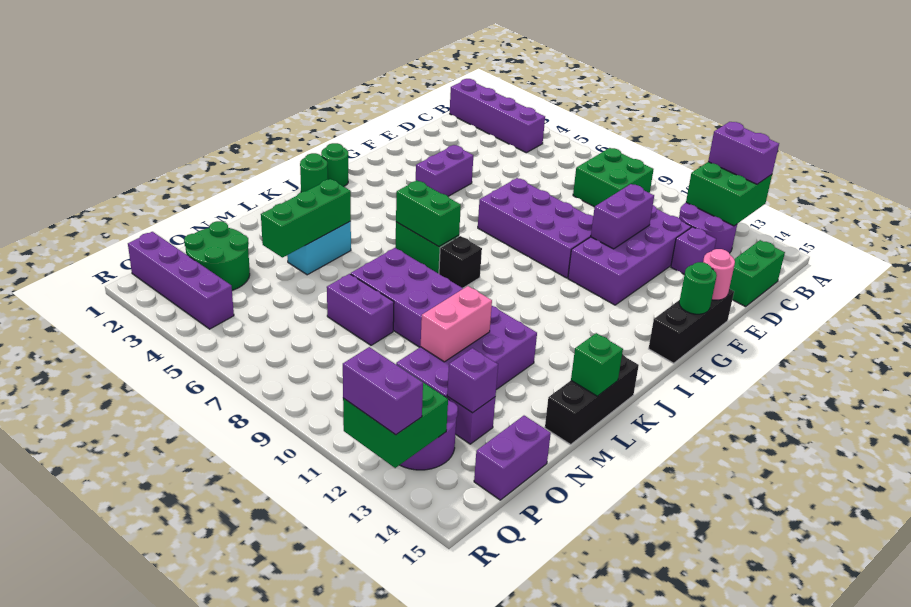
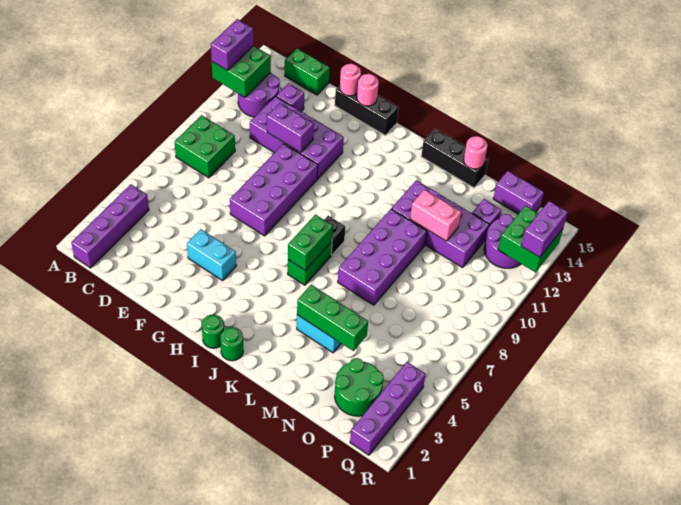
purple brick F4:G4 level 1 -> cyan brick F4:G4 level 1
green round brick G15 level 2 -> pink round brick G15 level 2
green brick L15 level 2 -> none
none -> pink round brick M15 level 2
purple brick N7:N8 level 1 -> none
purple brick O13 level 2 -> none

